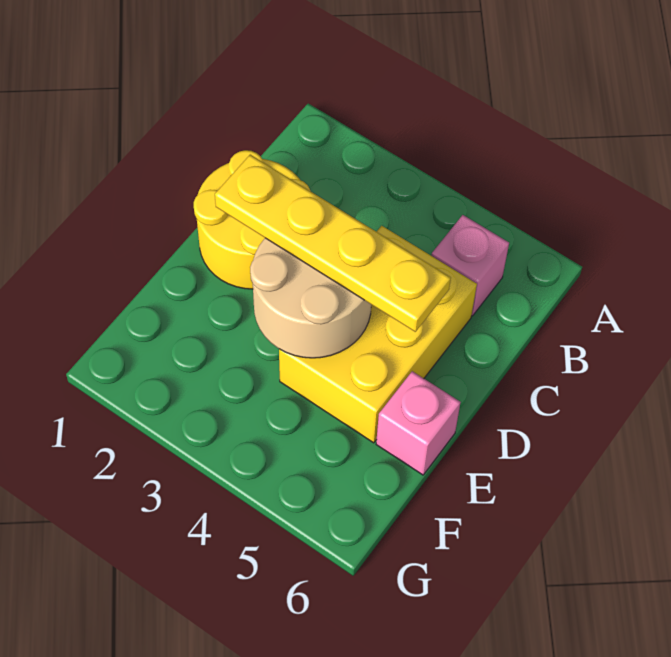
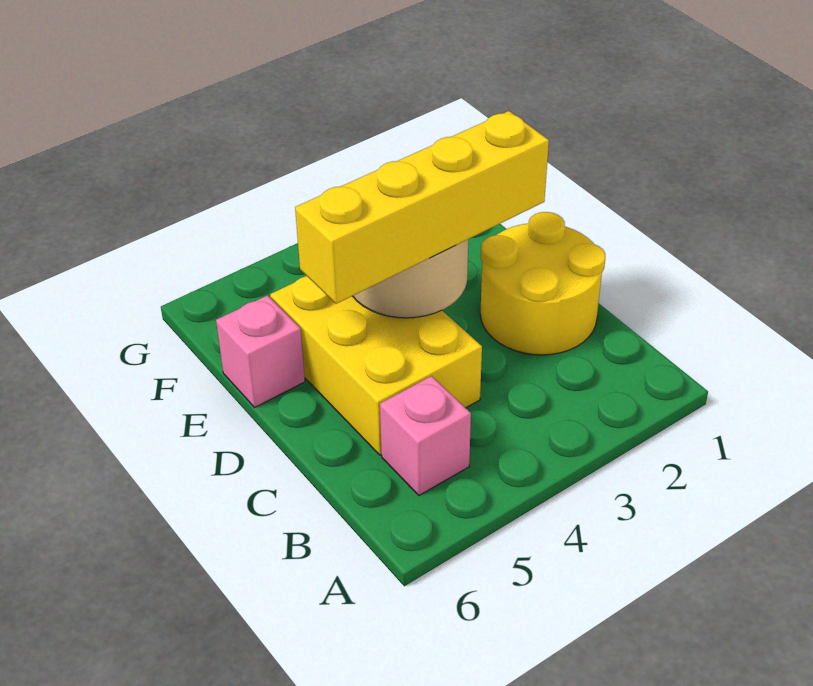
yellow plate D2:D5 level 3 -> yellow brick D2:D5 level 3

